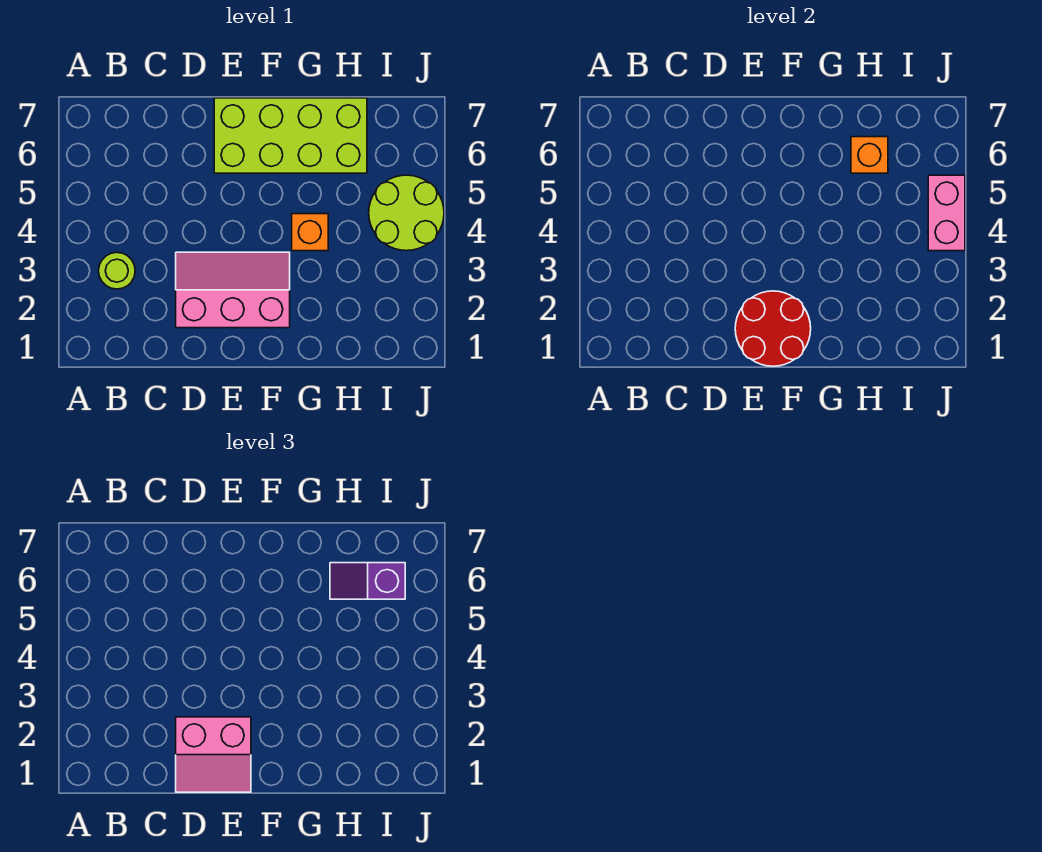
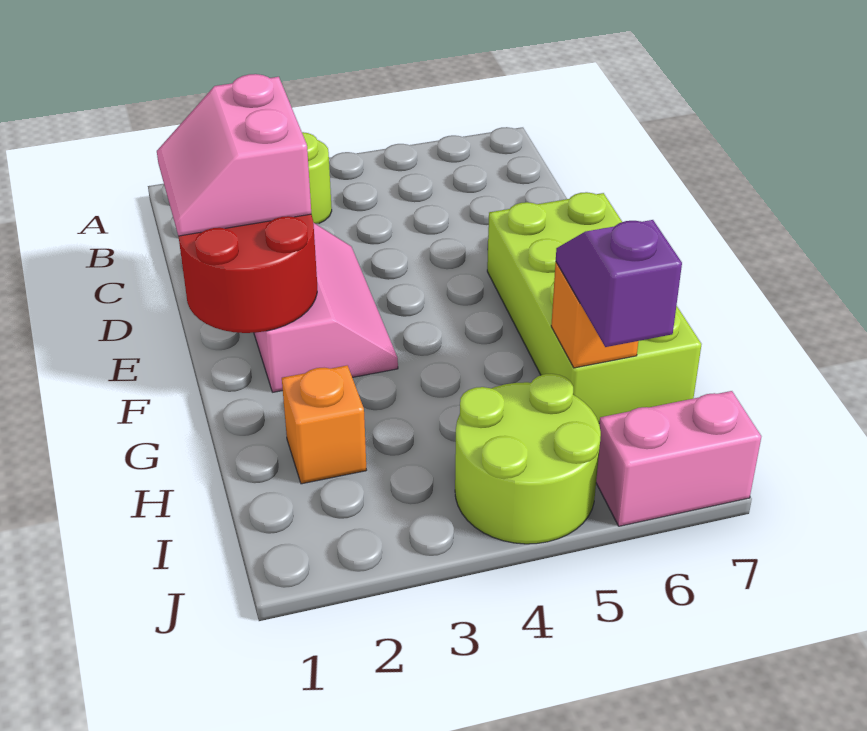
orange brick G4 level 1 -> orange brick H2 level 1
pink brick J4:J5 level 2 -> pink brick J6:J7 level 1

